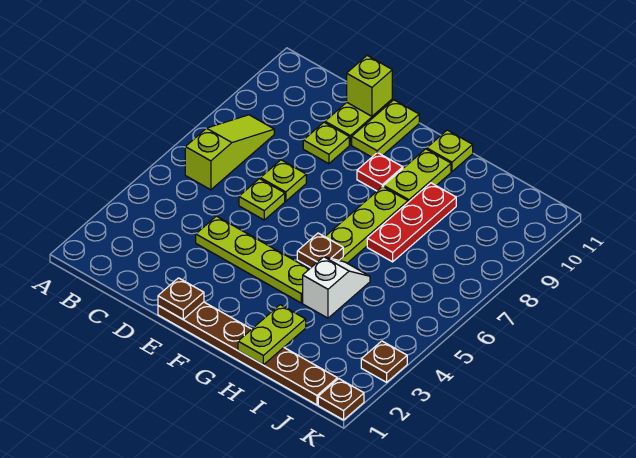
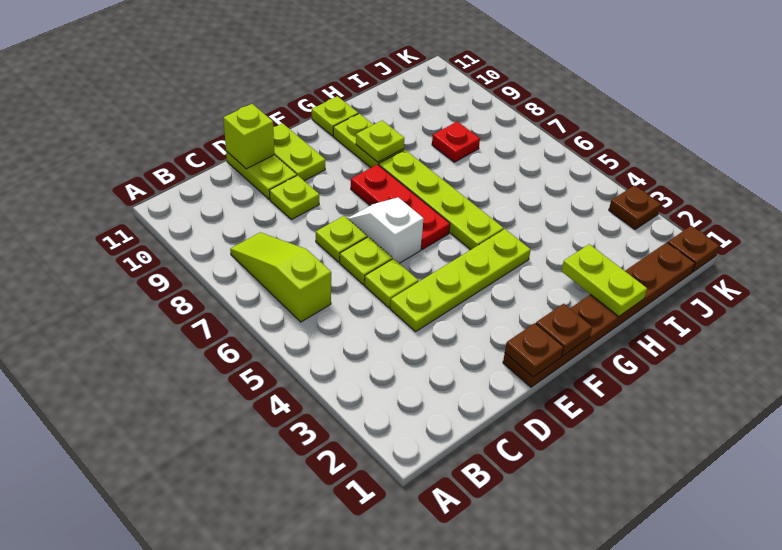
none -> lime plate D5 level 1
red plate F9 level 1 -> red plate I8 level 1
brown plate G5 level 2 -> brown plate F1 level 2
none -> lime plate G9 level 2
white slope H4:H5 level 1 top 4 -> white slope E6:E7 level 1 top 6
red plate H7:H9 level 1 -> red plate F6:F8 level 1

